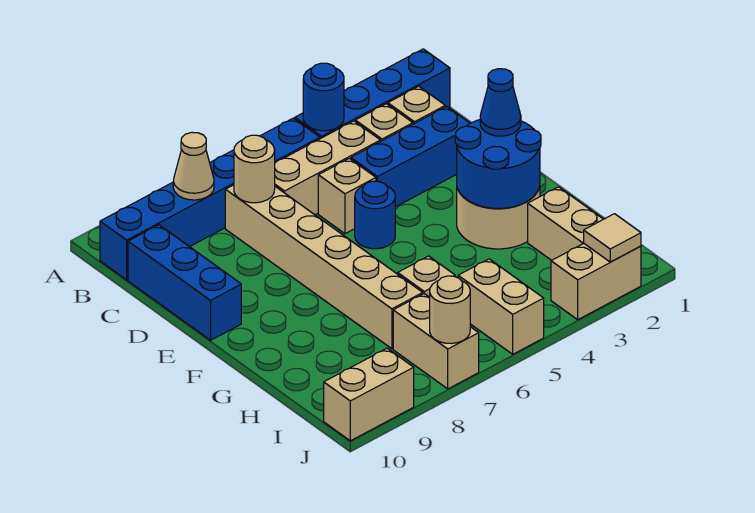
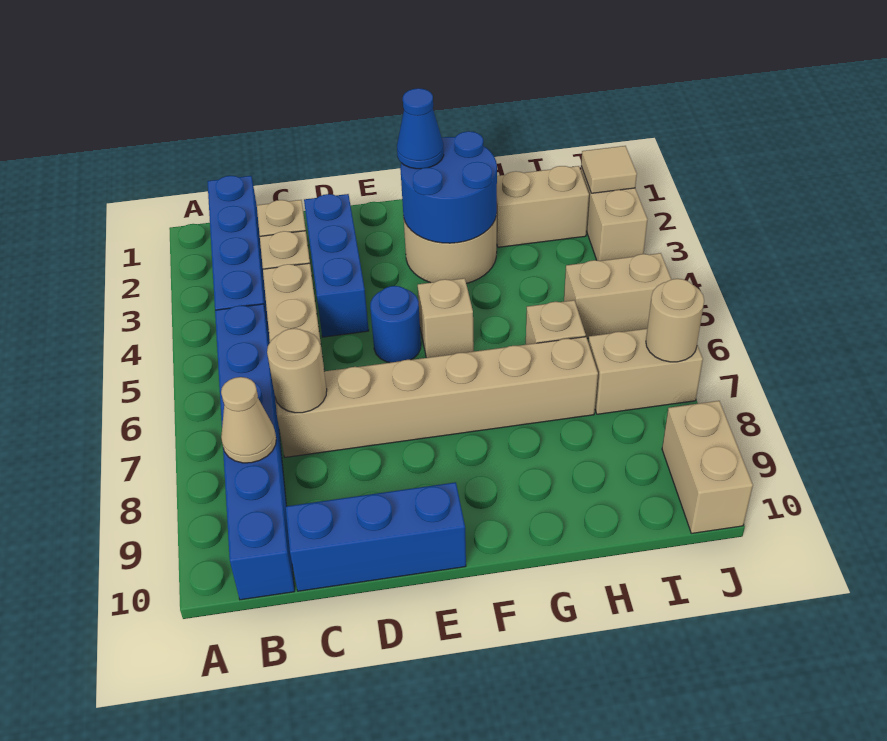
blue round brick B4 level 2 -> none
tan brick D5 level 1 -> tan brick F5 level 1

